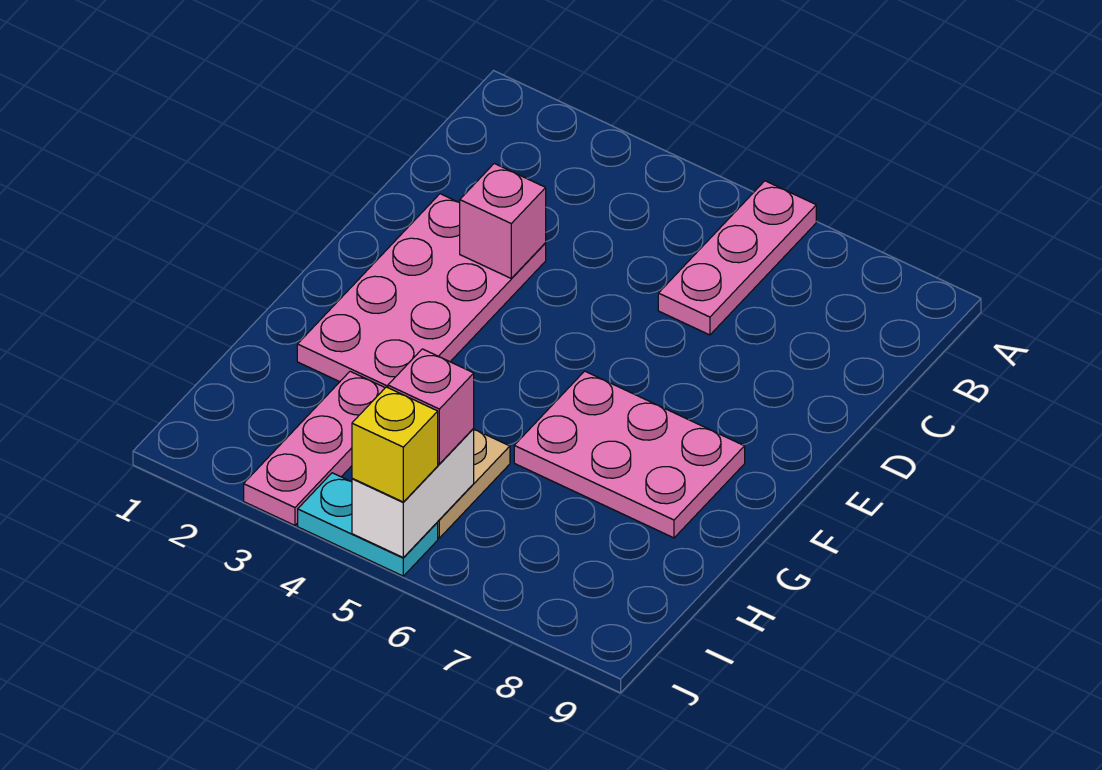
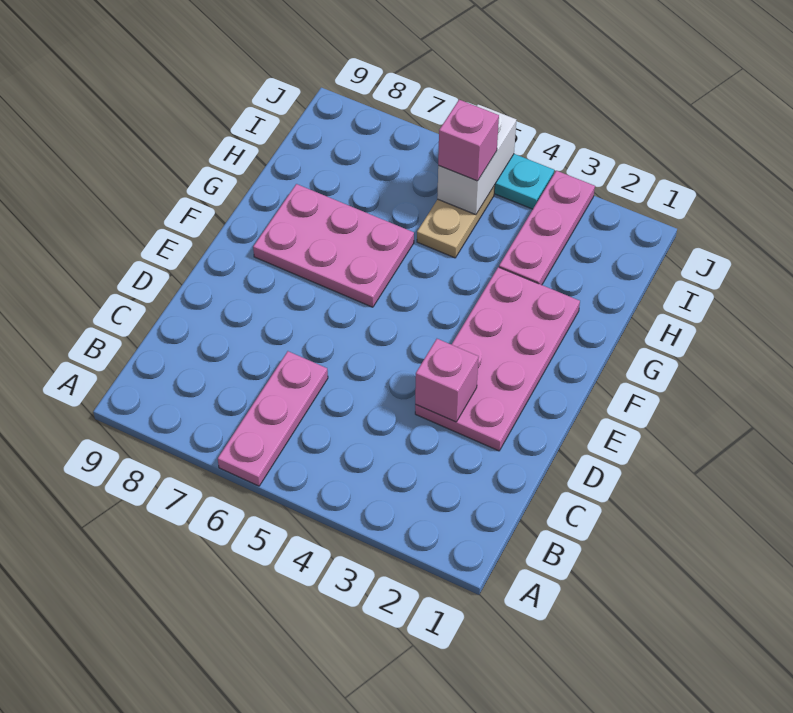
yellow brick J5 level 3 -> none

